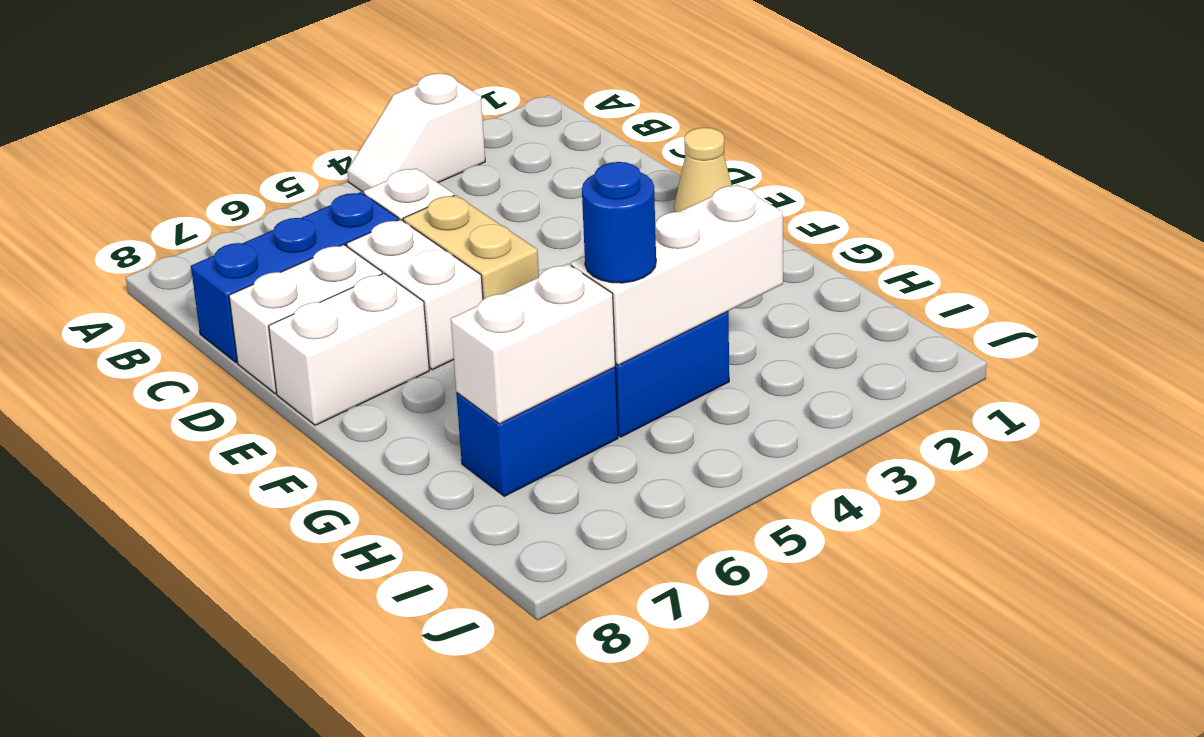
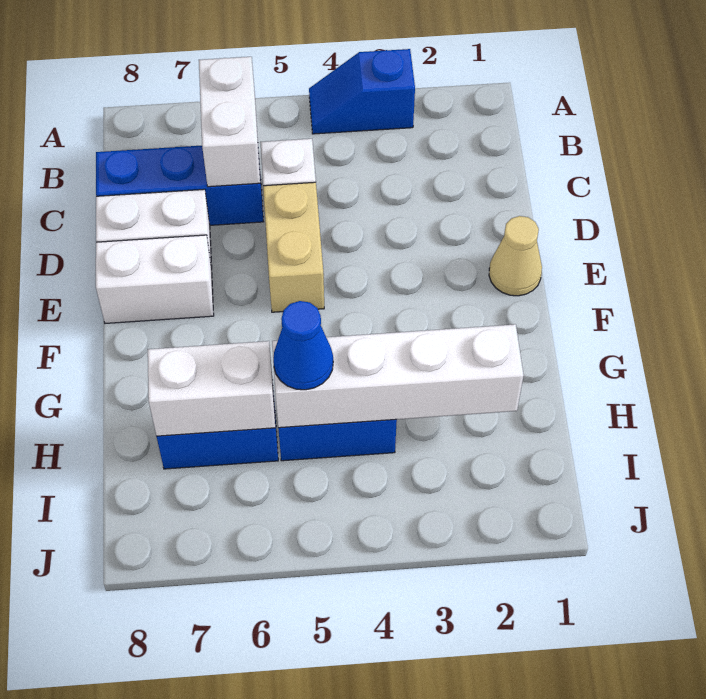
white slope A3:A4 level 1 top 3 -> blue slope A3:A4 level 1 top 3
white brick D6:E6 level 1 -> white brick B6:C6 level 2
white brick H3:H5 level 2 -> white brick H2:H5 level 2
blue round brick H5 level 3 -> blue cone H5 level 3

